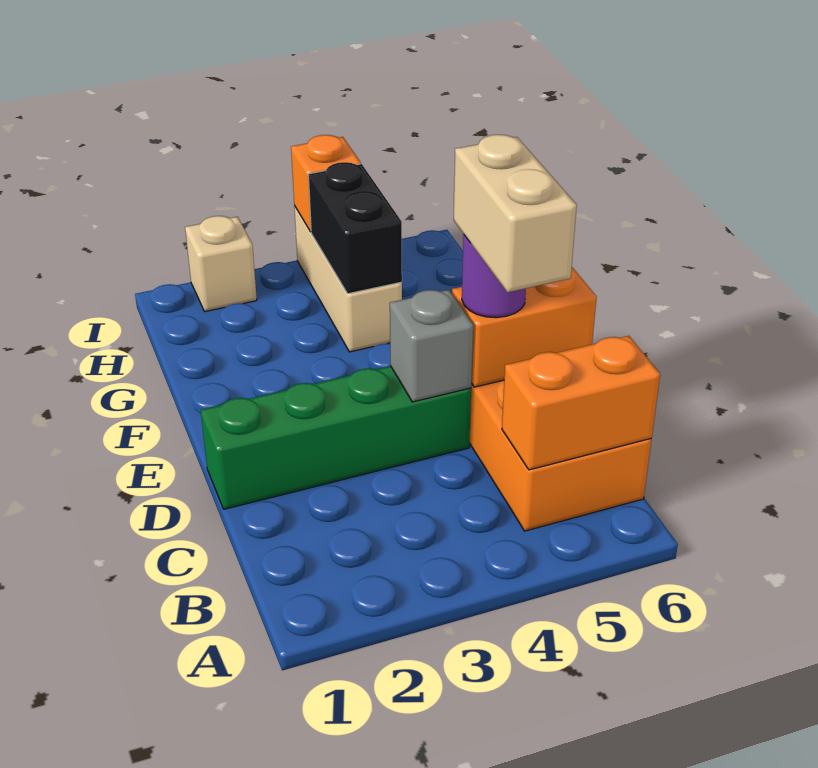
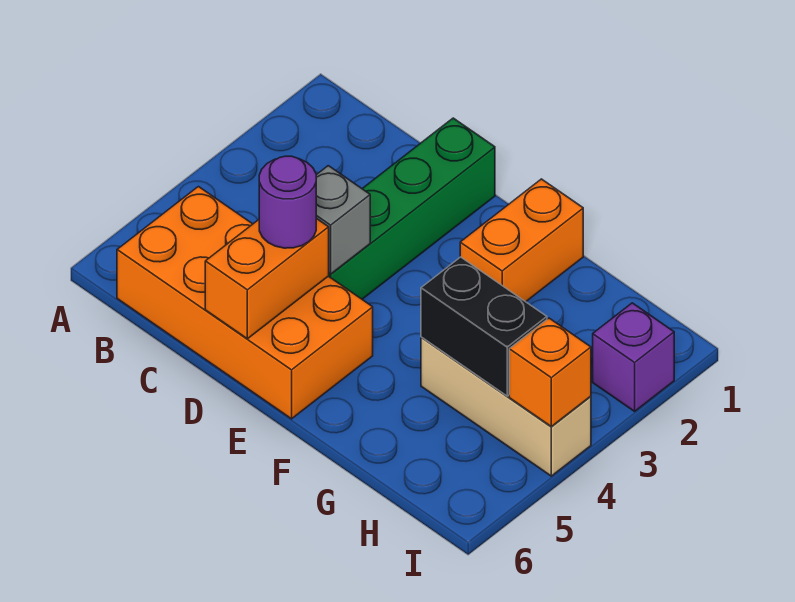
orange brick B5:B6 level 2 -> orange brick F1:F2 level 1
tan brick C5:D5 level 4 -> none
tan brick I2 level 1 -> purple brick I2 level 1

